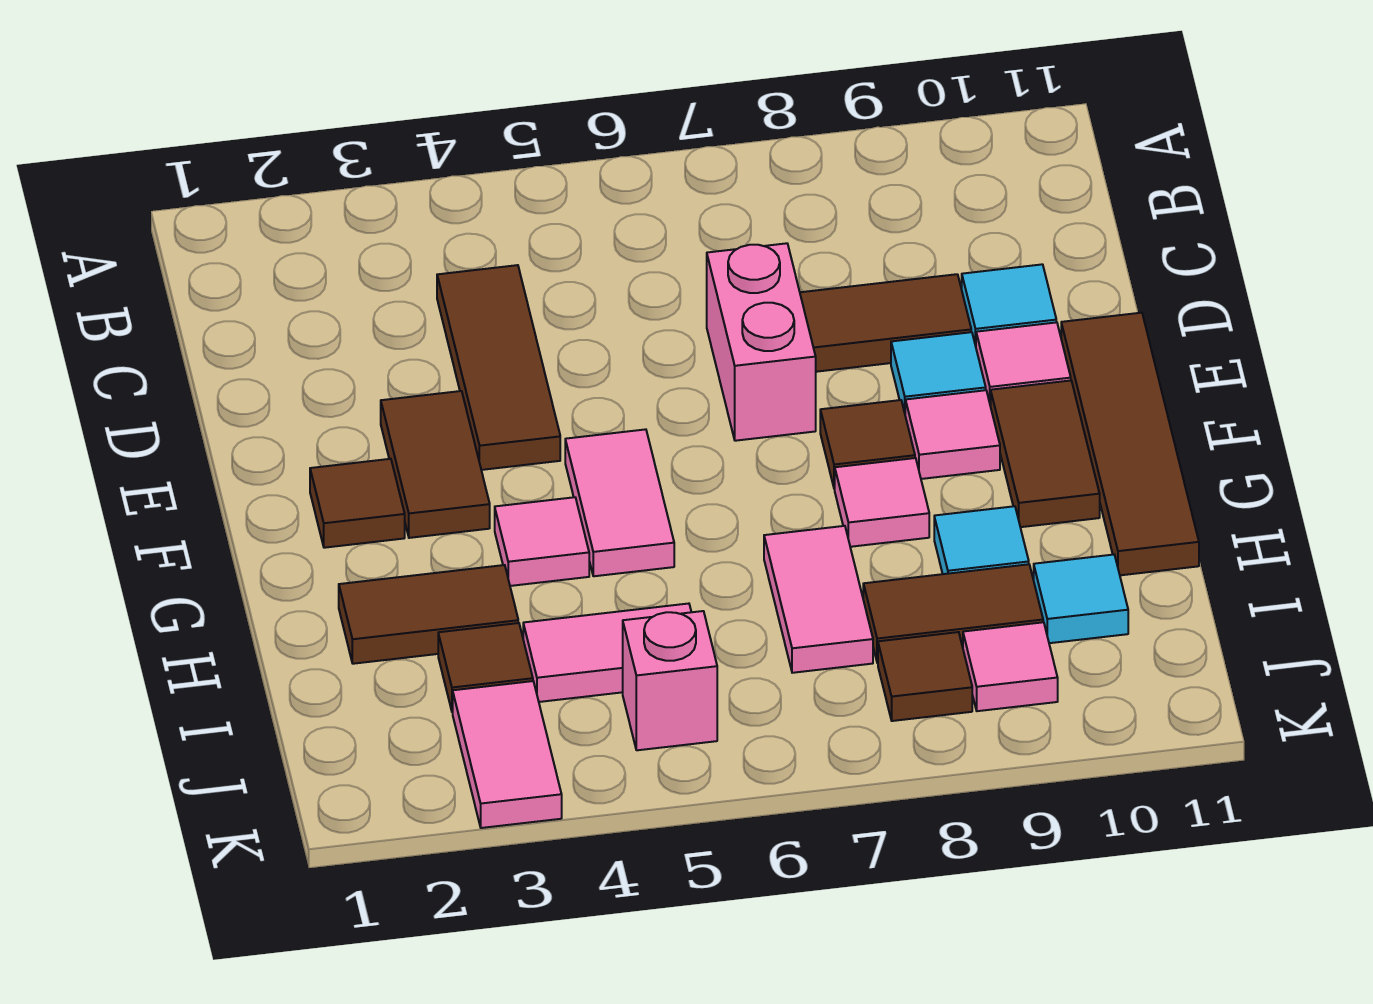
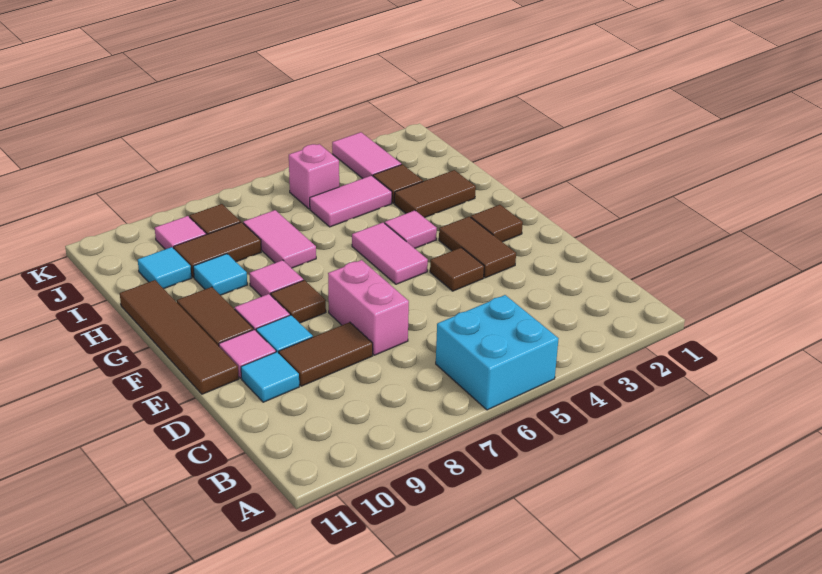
none -> cyan brick A5:B6 level 1
brown tile C4:E4 level 1 -> brown tile E4 level 1

